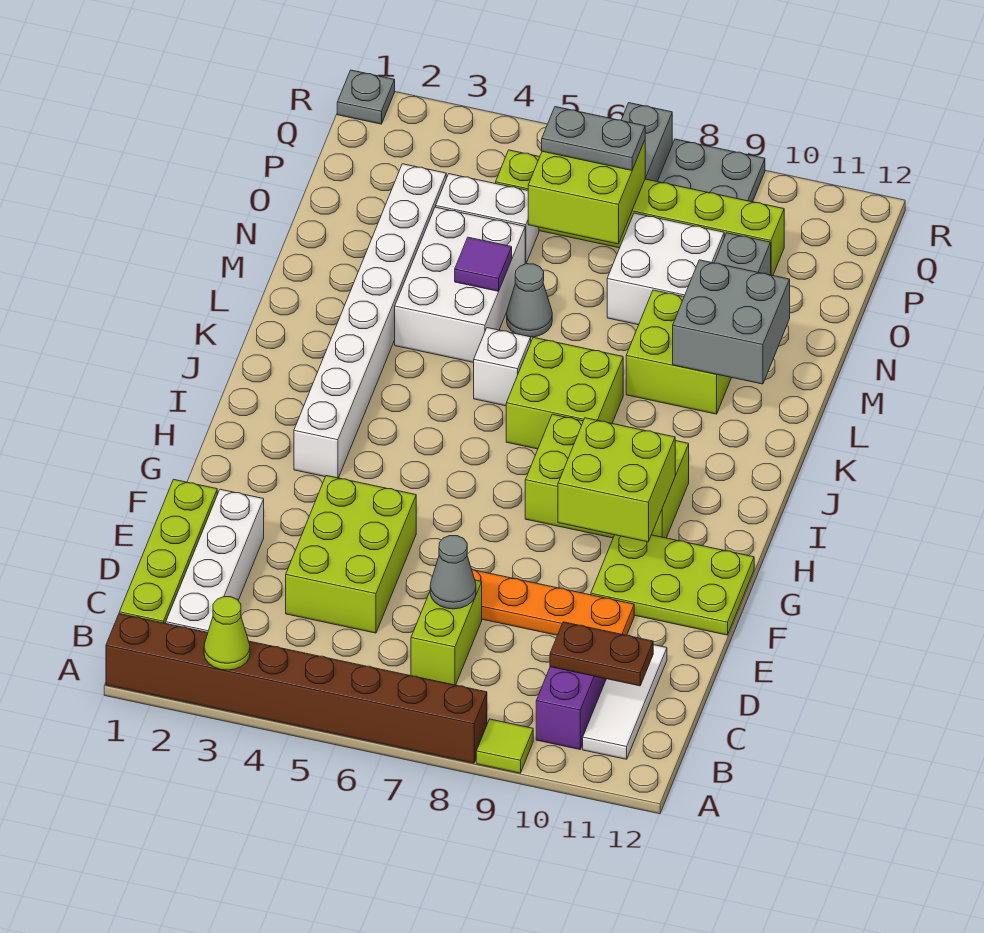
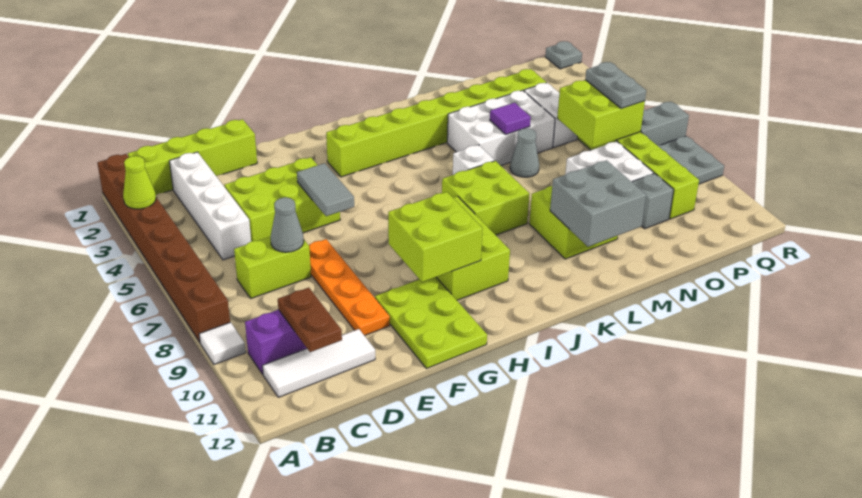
lime tile A9 level 1 -> white tile A9 level 1
white brick B2:E2 level 1 -> white brick C2:C5 level 1
none -> grey tile F5:F6 level 2
white brick H3:O3 level 1 -> lime brick H3:O3 level 1

